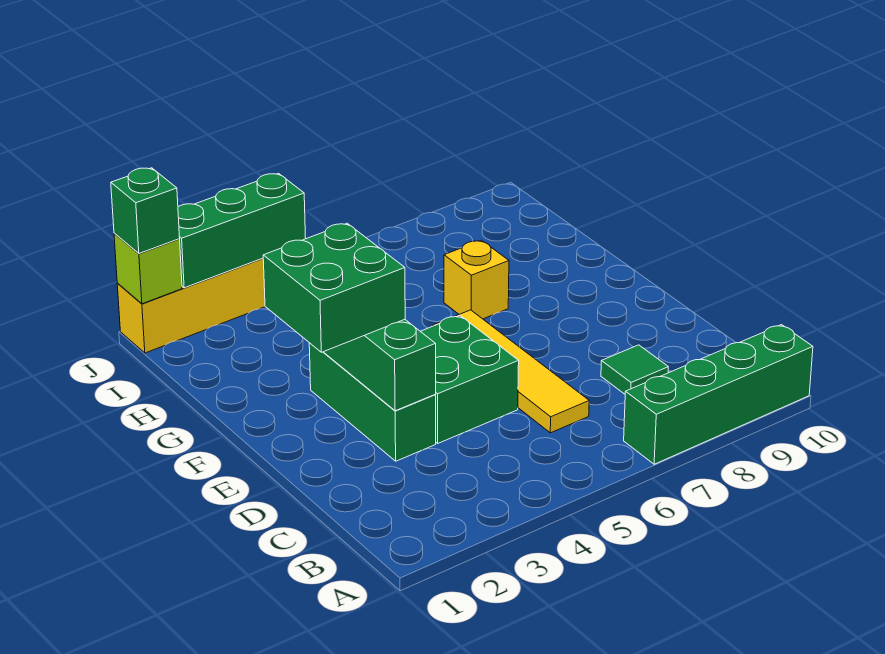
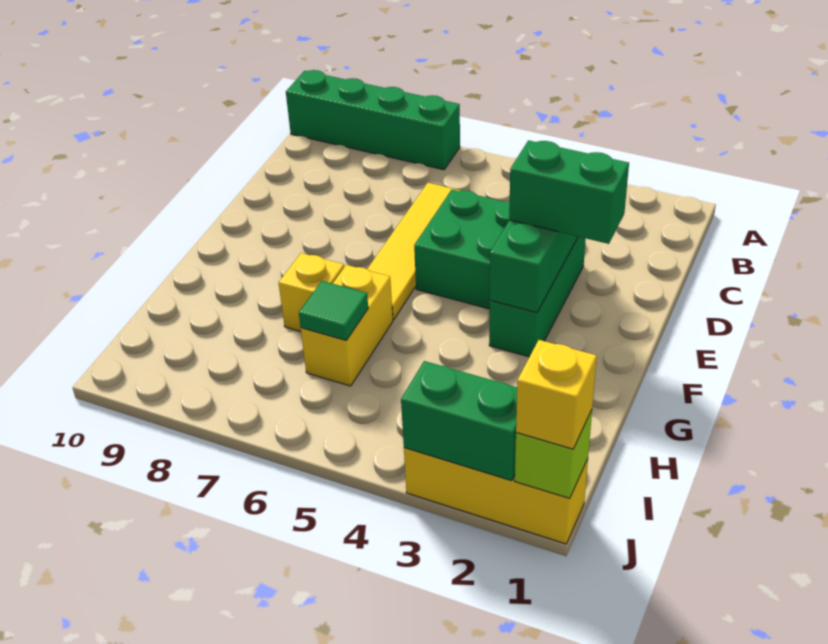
green tile C8 level 1 -> green tile H6 level 2
green brick E2:F3 level 3 -> green brick E2:E3 level 3
none -> yellow brick G6:H6 level 1
green brick J1 level 3 -> yellow brick J1 level 3
green brick J2:J4 level 2 -> green brick J2:J3 level 2

